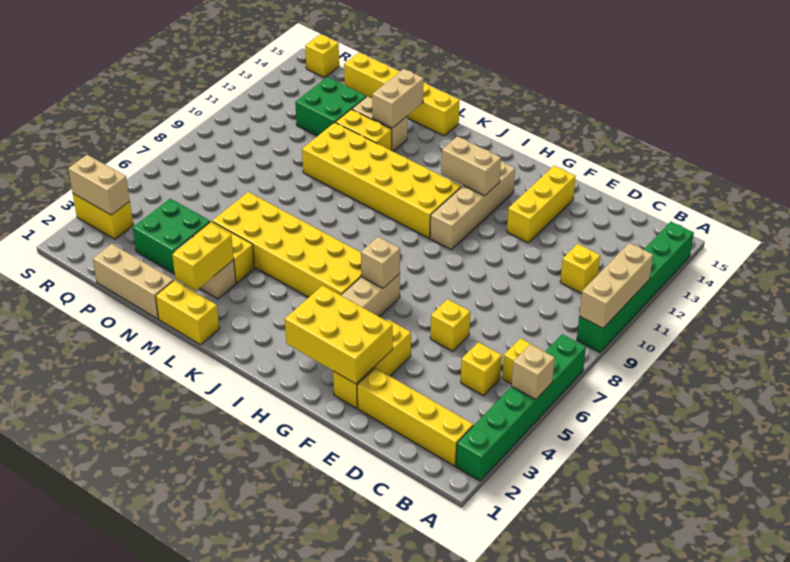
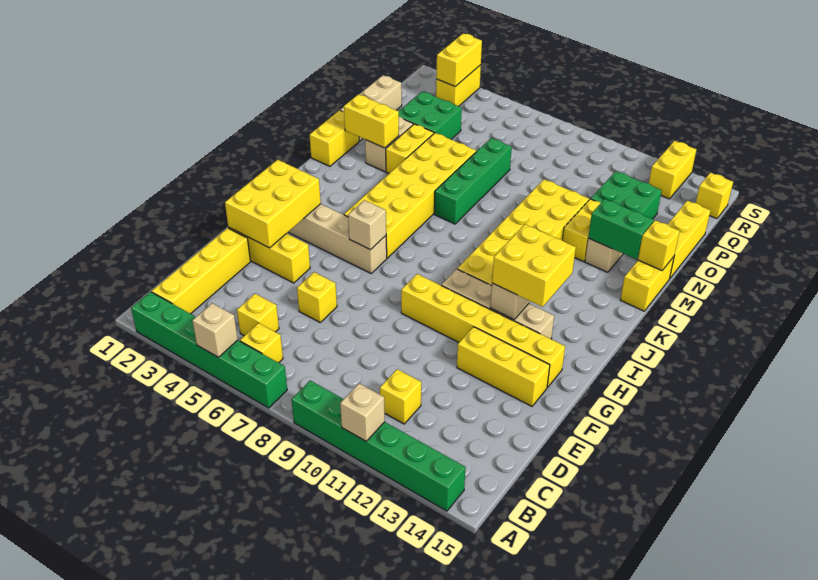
tan brick A9:A11 level 2 -> tan brick A11 level 2
none -> yellow brick G9:G14 level 1
none -> yellow brick H12:I13 level 3
none -> green brick L7:O7 level 1
tan brick M13:M14 level 2 -> green brick M13:M14 level 2
none -> yellow brick M15 level 2
tan brick R3:S3 level 2 -> yellow brick R3:S3 level 2
none -> yellow brick R13:S13 level 1

